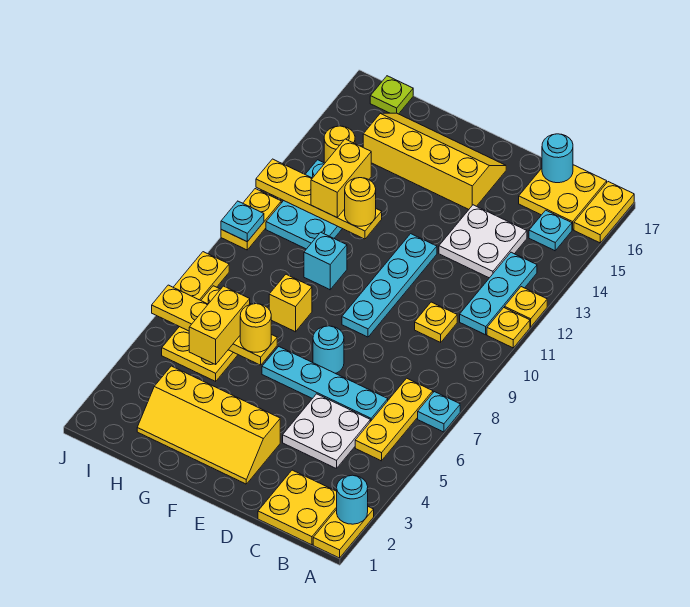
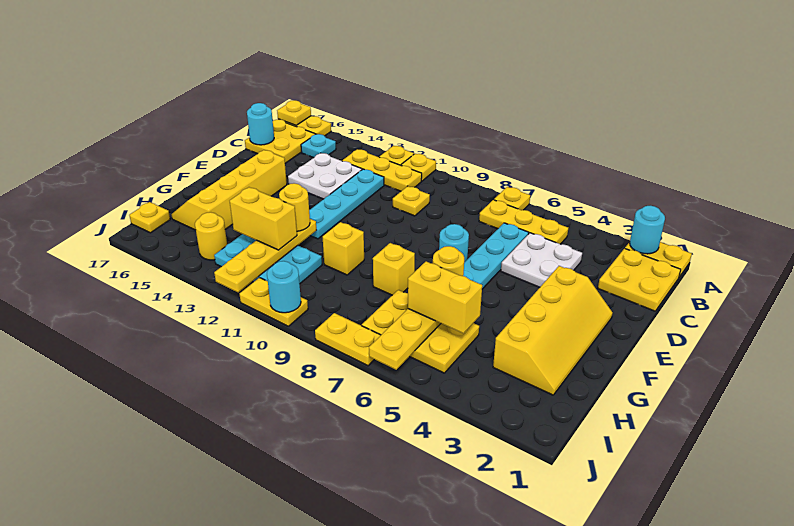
cyan plate A7 level 1 -> yellow plate A7 level 1
none -> yellow plate A17 level 2
cyan plate B11:B13 level 1 -> yellow plate B11:B13 level 1
cyan plate E9:E12 level 1 -> cyan plate C12:F12 level 1
cyan brick G10 level 1 -> yellow brick G10 level 1
lime plate I17 level 1 -> yellow plate I17 level 1
cyan plate J10 level 2 -> cyan round brick J10 level 2

